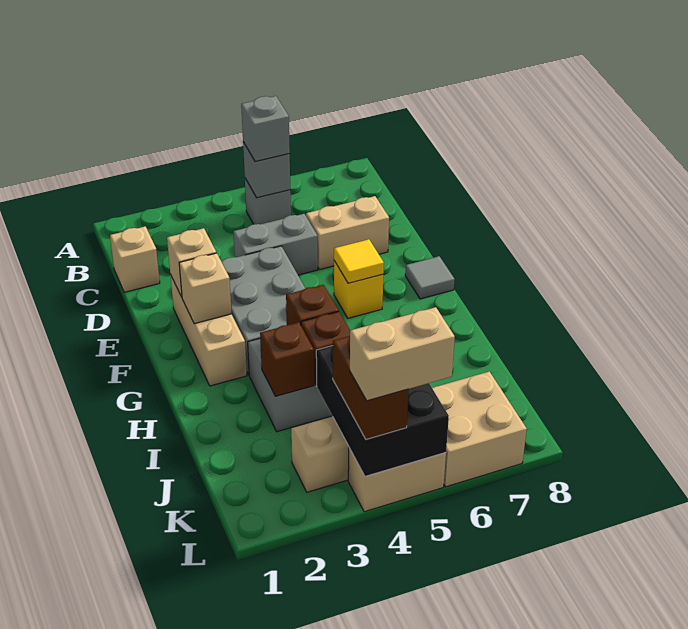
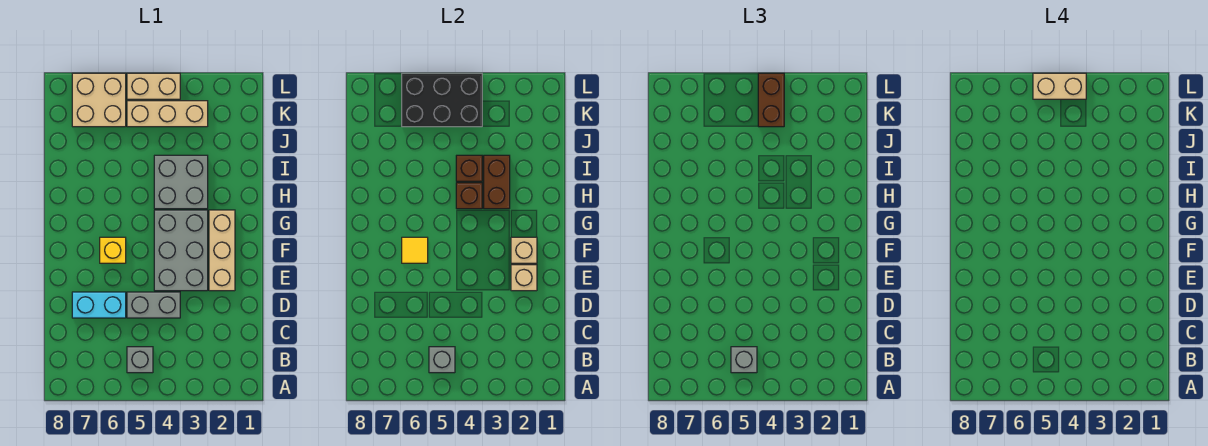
tan brick C1 level 1 -> none
tan brick D6:D7 level 1 -> cyan brick D6:D7 level 1
grey tile F8 level 1 -> none
brown brick I3 level 2 -> brown brick H3:I3 level 2
black brick J4:L5 level 2 -> black brick K4:L6 level 2

